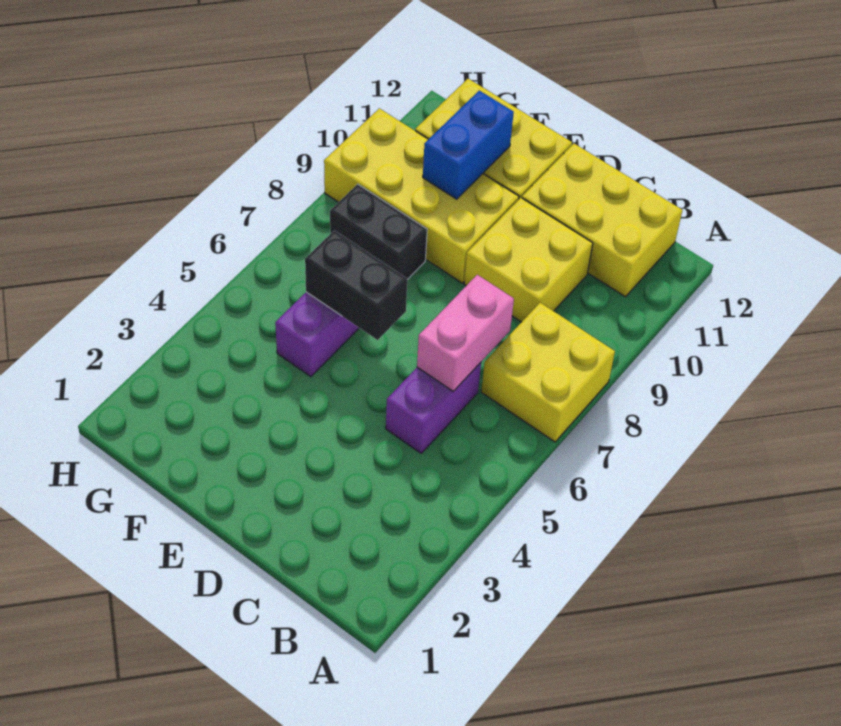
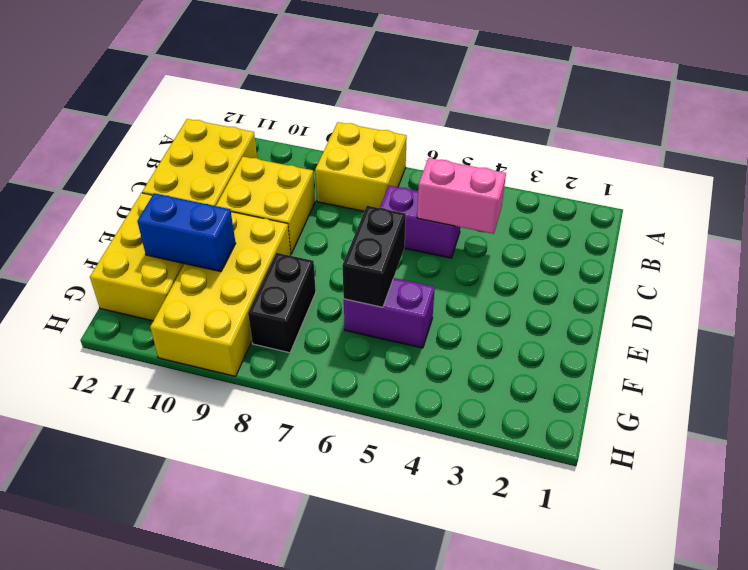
pink brick C6:C7 level 2 -> pink brick C4:C5 level 2

